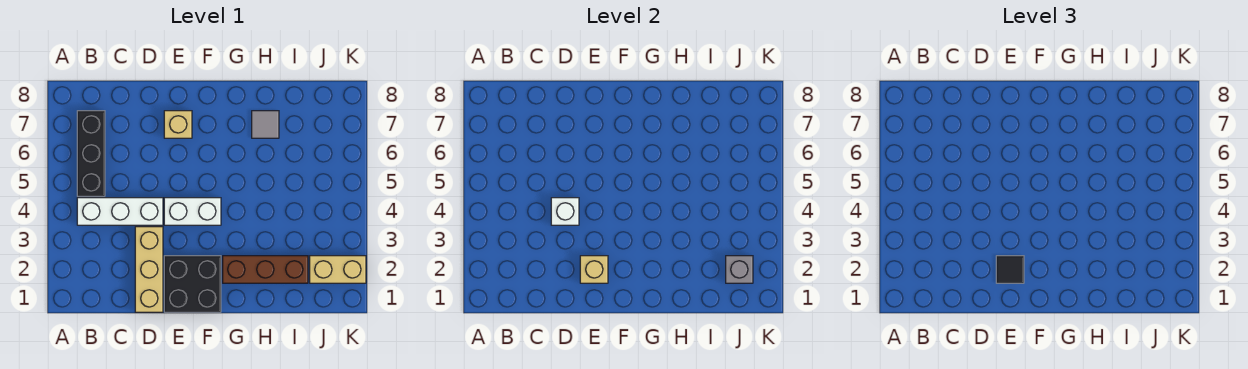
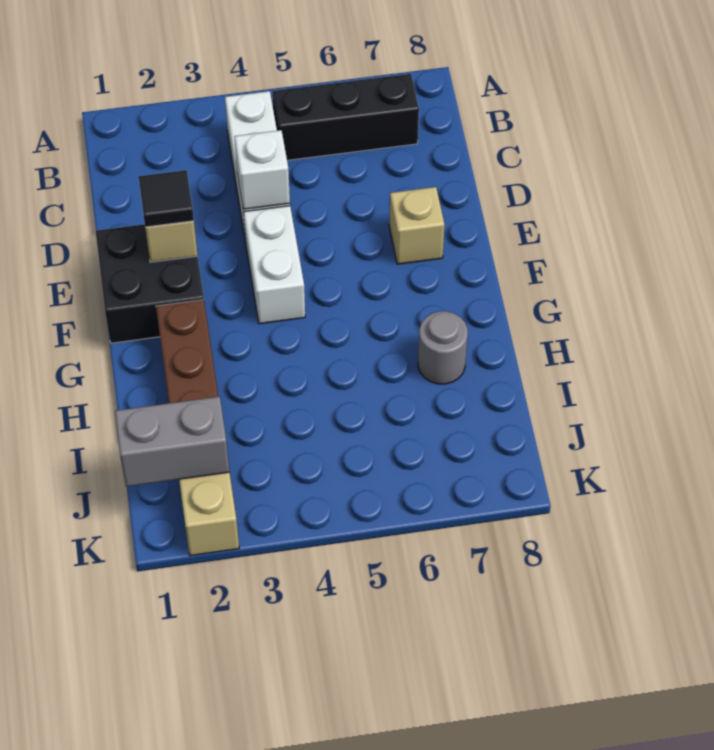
tan brick D1:D3 level 1 -> none
grey tile H7 level 1 -> grey round brick H7 level 1
grey brick J2 level 2 -> grey brick J1:J2 level 2

